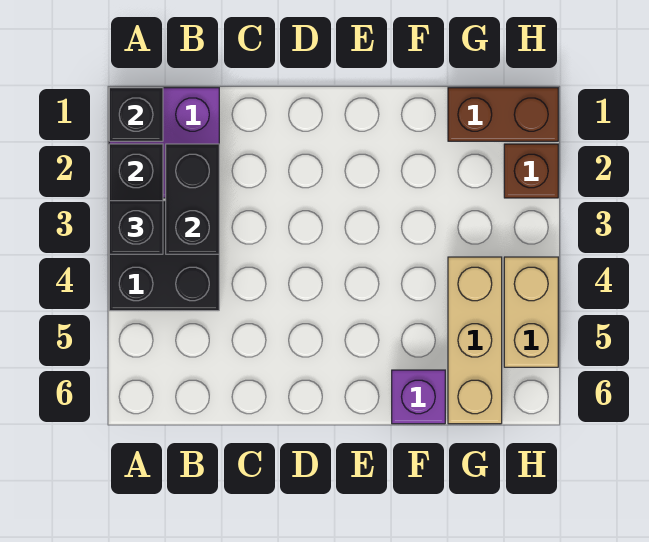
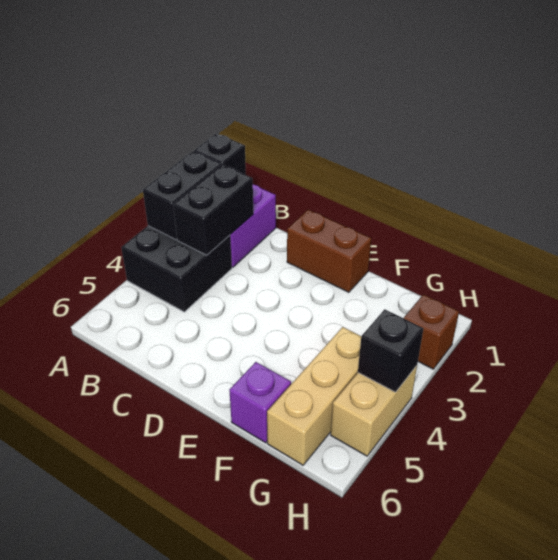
black brick A3 level 3 -> black brick H4 level 2
brown brick G1:H1 level 1 -> brown brick D1:E1 level 1

